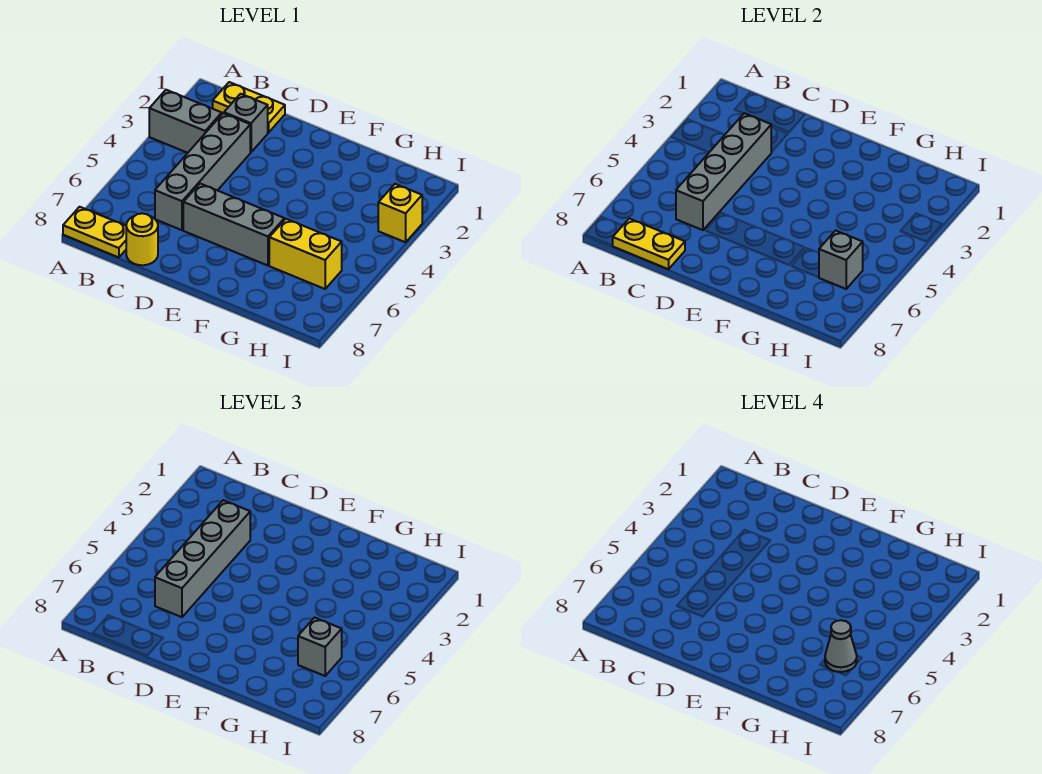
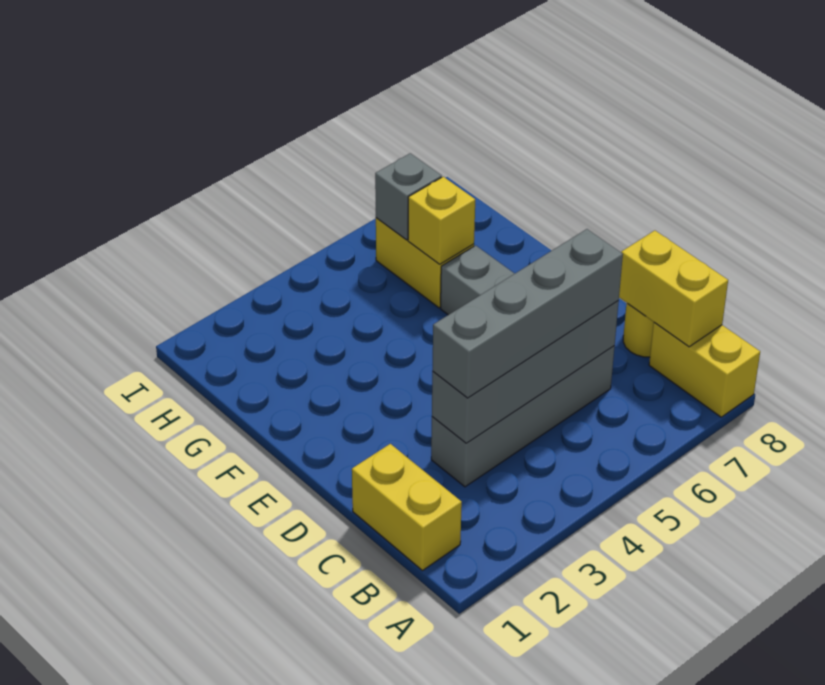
grey brick A3:B3 level 1 -> none
yellow plate A8:B8 level 1 -> yellow brick A8:B8 level 1
yellow plate B1:C1 level 1 -> yellow brick B1:C1 level 1
yellow plate B8:C8 level 2 -> yellow brick B8:C8 level 2
grey brick C2 level 1 -> none
grey brick H6 level 3 -> none
grey cone H6 level 4 -> none
yellow brick I3 level 1 -> yellow brick G6 level 2

